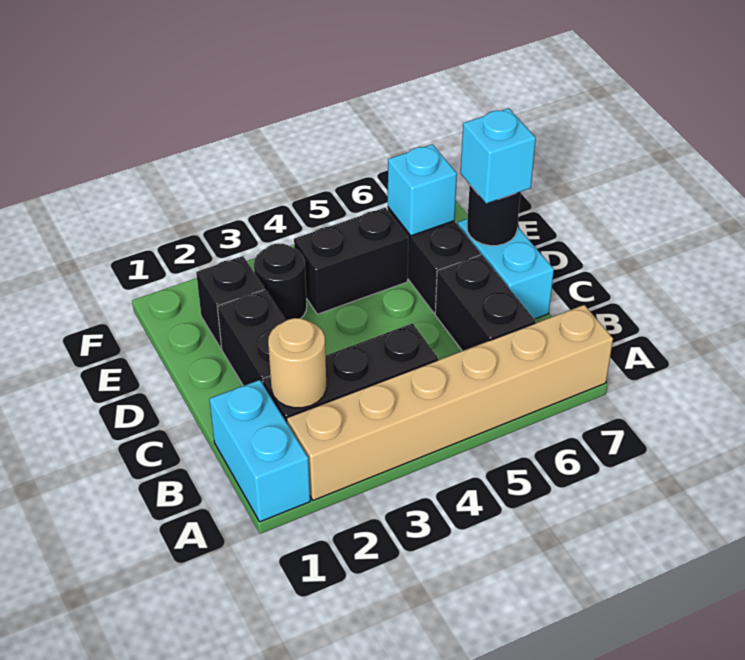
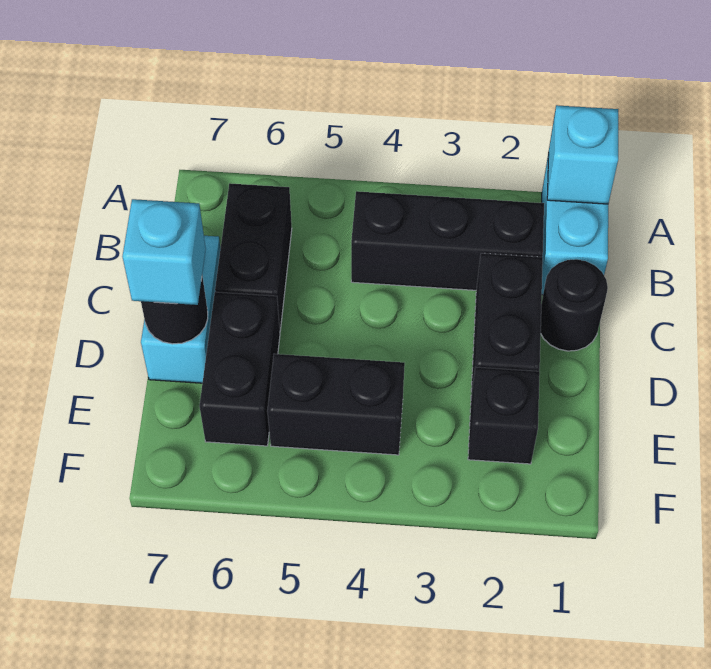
tan brick A2:A7 level 1 -> none
tan round brick B2 level 2 -> none
black round brick E3 level 1 -> black round brick C1 level 1
cyan brick E6 level 2 -> cyan brick A1 level 2

